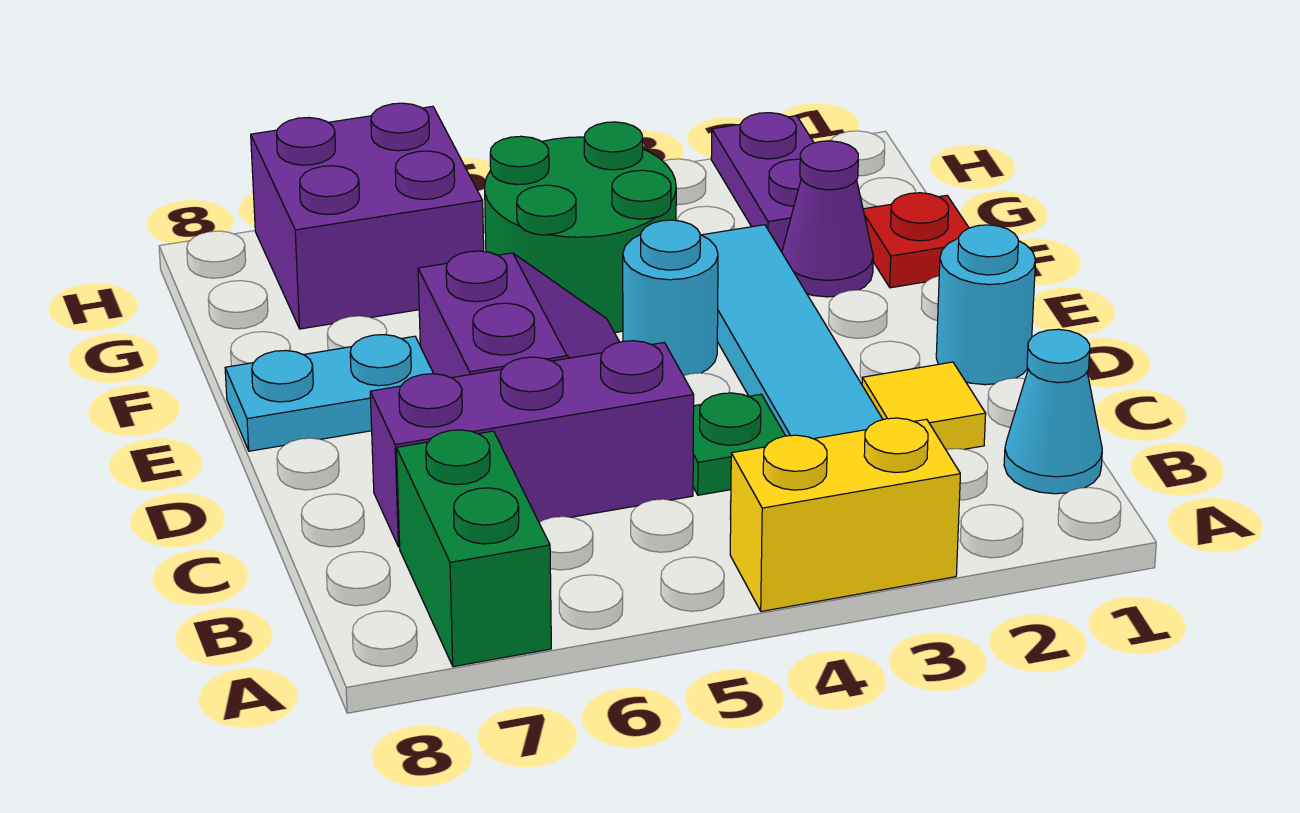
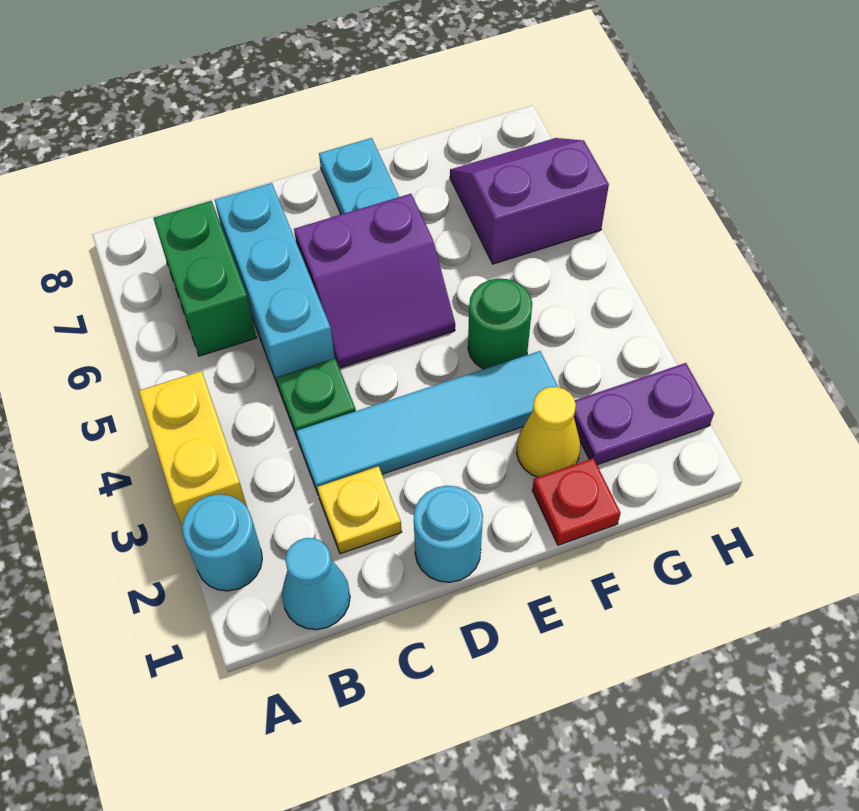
green brick A7:B7 level 1 -> green brick B6:B7 level 1
yellow tile C2 level 1 -> yellow plate C2 level 1
purple brick C5:C7 level 1 -> cyan brick C5:C7 level 1
cyan round brick E4 level 1 -> cyan round brick A2 level 1
purple cone F2 level 1 -> yellow cone F2 level 1
green round brick F4:G5 level 1 -> green round brick F4 level 1
purple brick G6:H7 level 1 -> purple slope G6:H7 level 1 top 6

